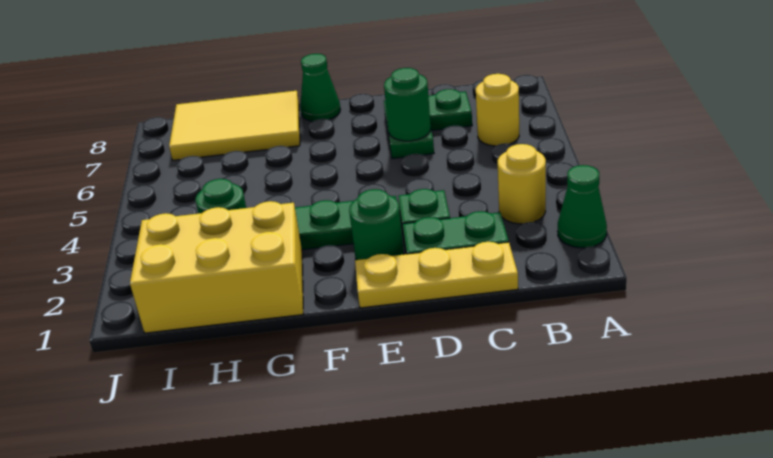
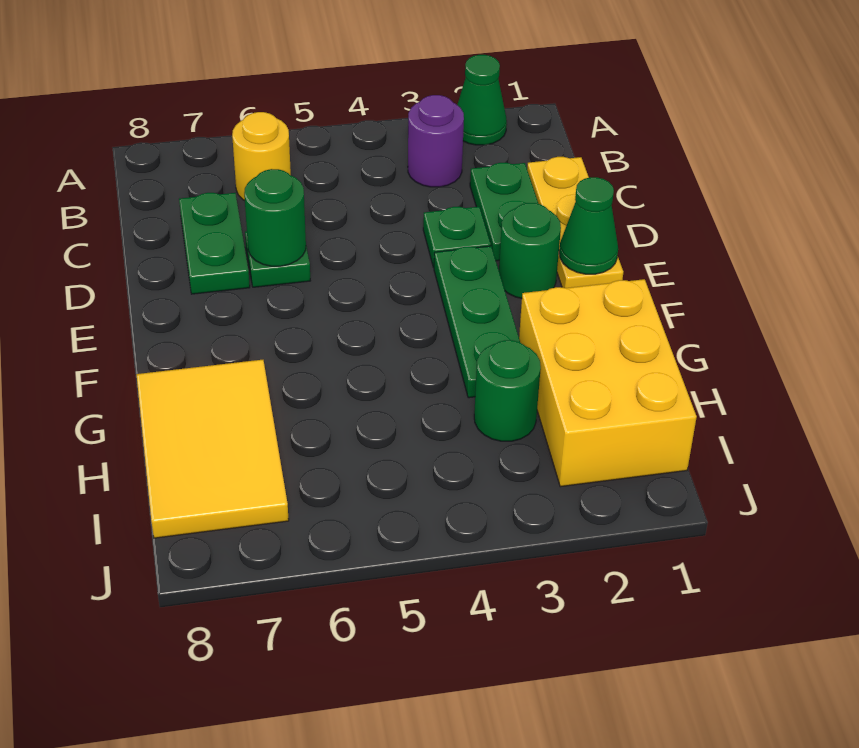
yellow round brick B3 level 1 -> purple round brick B3 level 1
green cone F8 level 1 -> green cone E1 level 2

